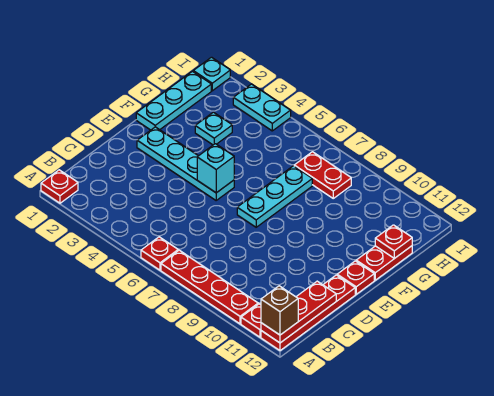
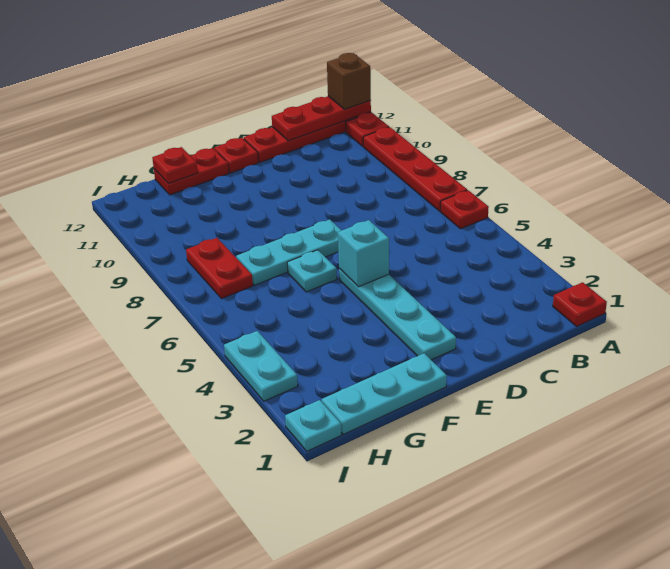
cyan plate G3 level 1 -> cyan plate F6 level 1

